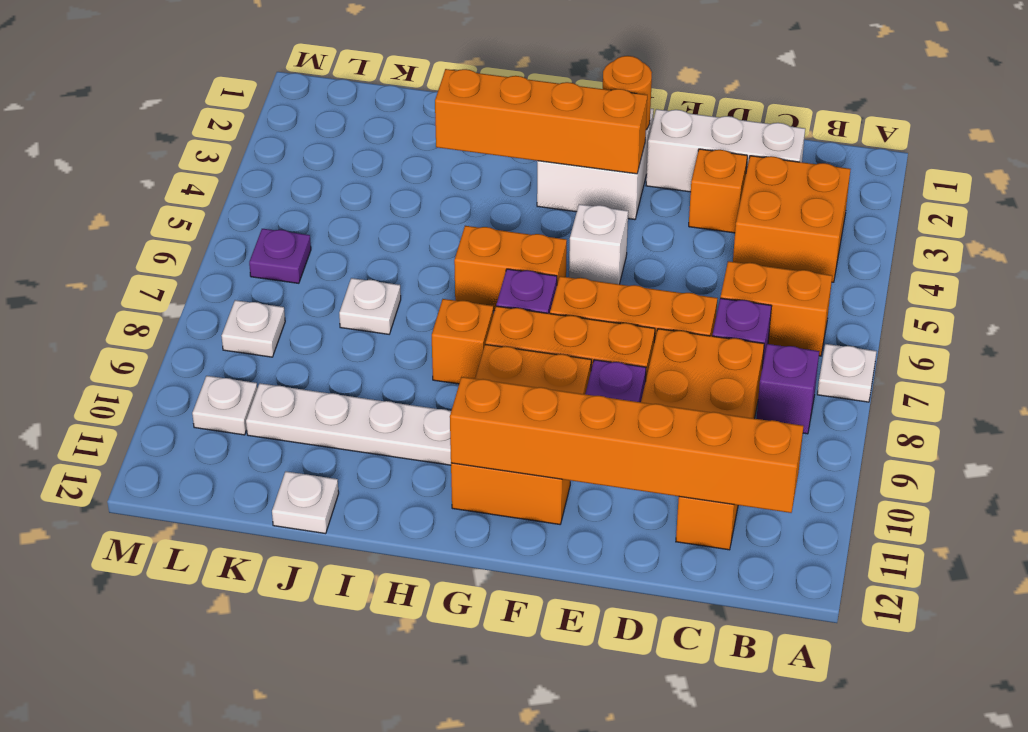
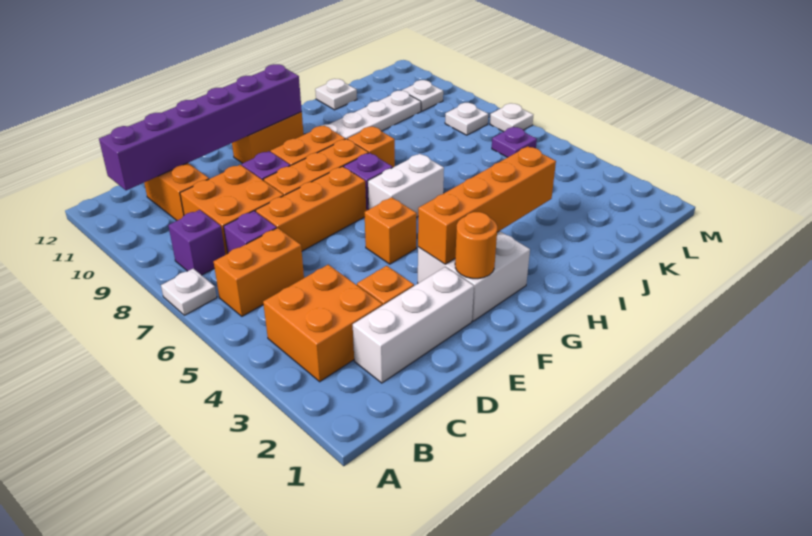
orange brick B11:G11 level 2 -> purple brick B11:G11 level 2
white brick F5 level 1 -> orange brick F5 level 1
orange brick G6:H6 level 1 -> white brick G6:H6 level 1
white plate J7 level 1 -> white plate M7 level 1

